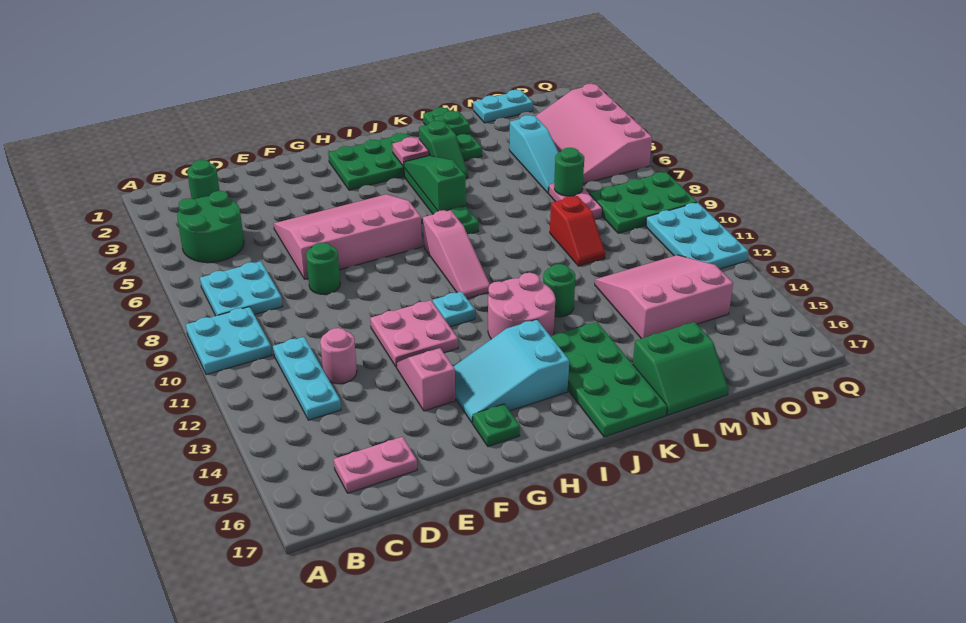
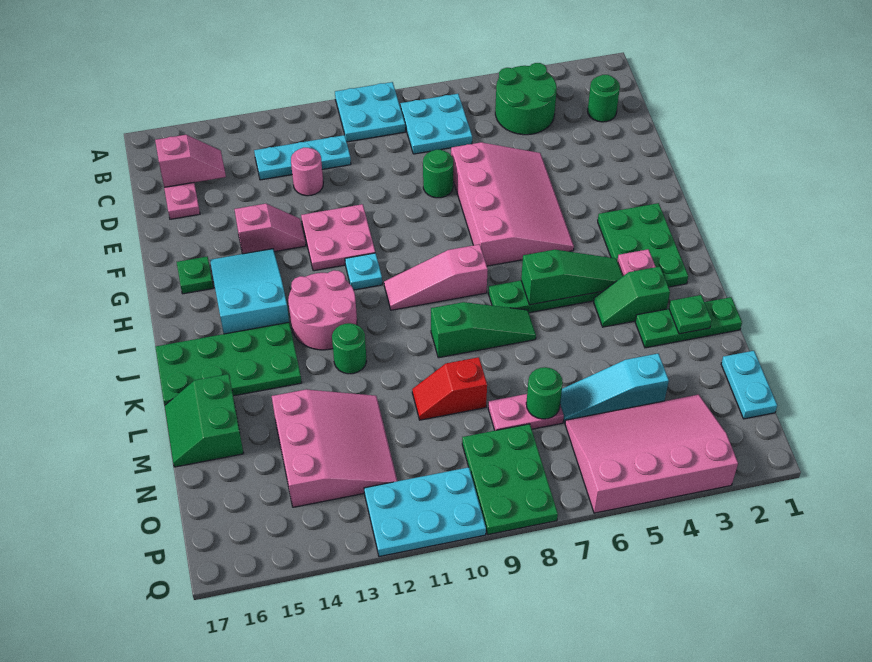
none -> pink slope C15:C16 level 2 top 16
none -> green slope K7:K9 level 1 top 9

